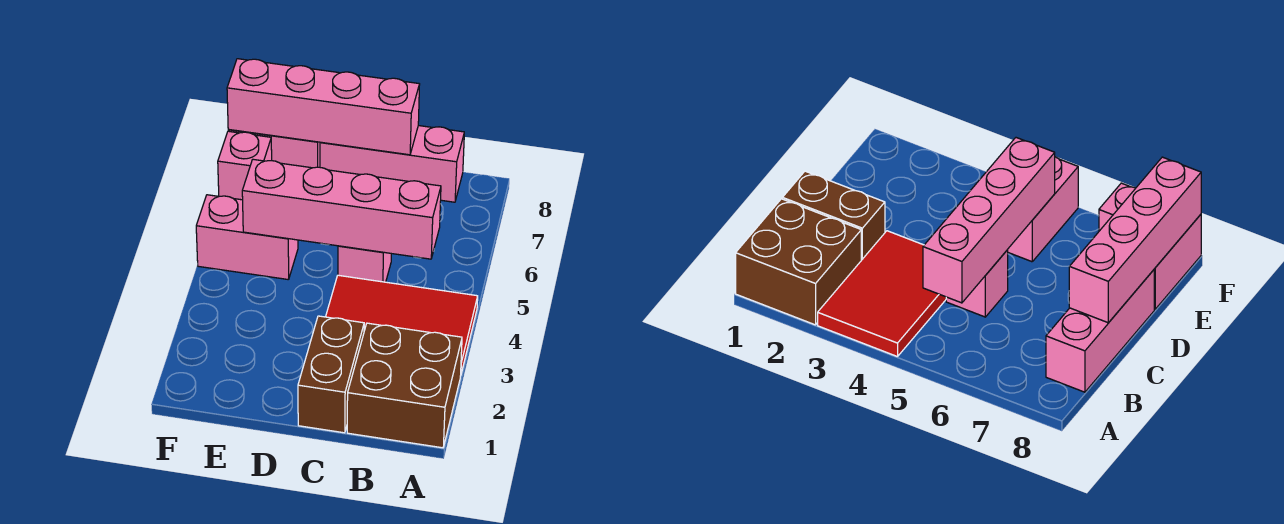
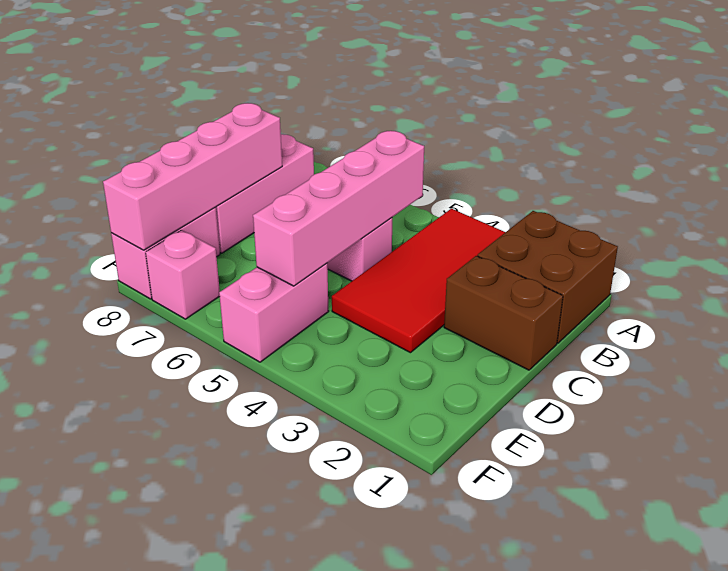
red tile A3:C4 level 1 -> red tile A3:D4 level 1

